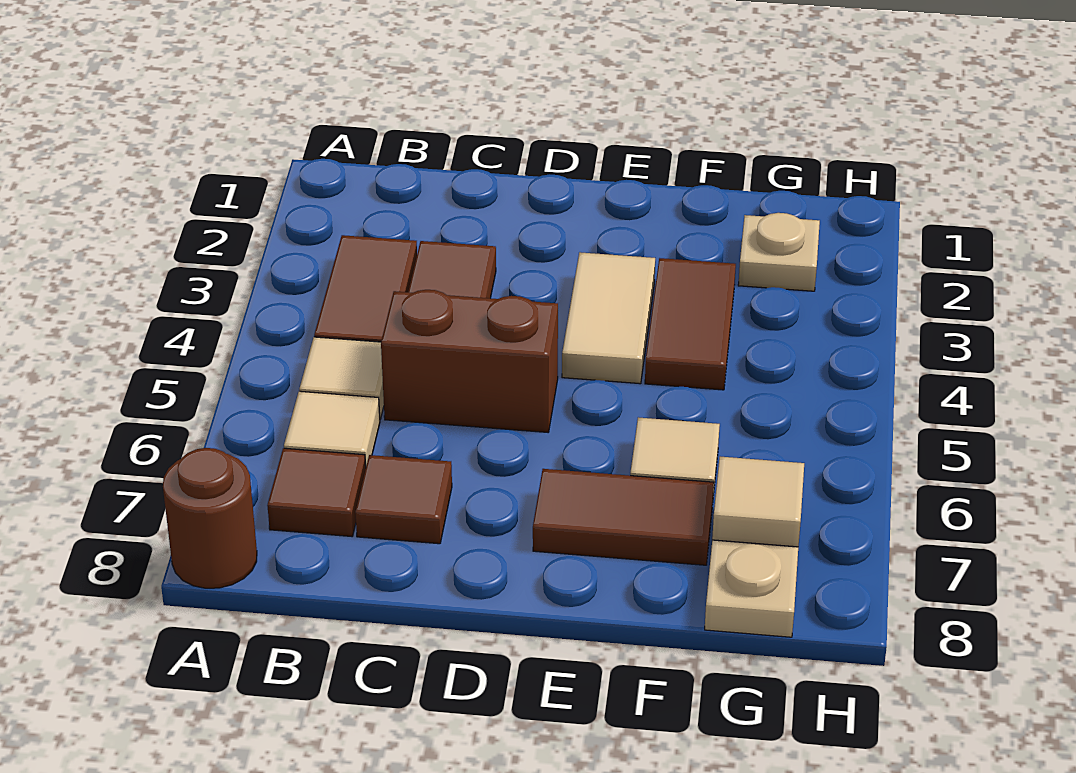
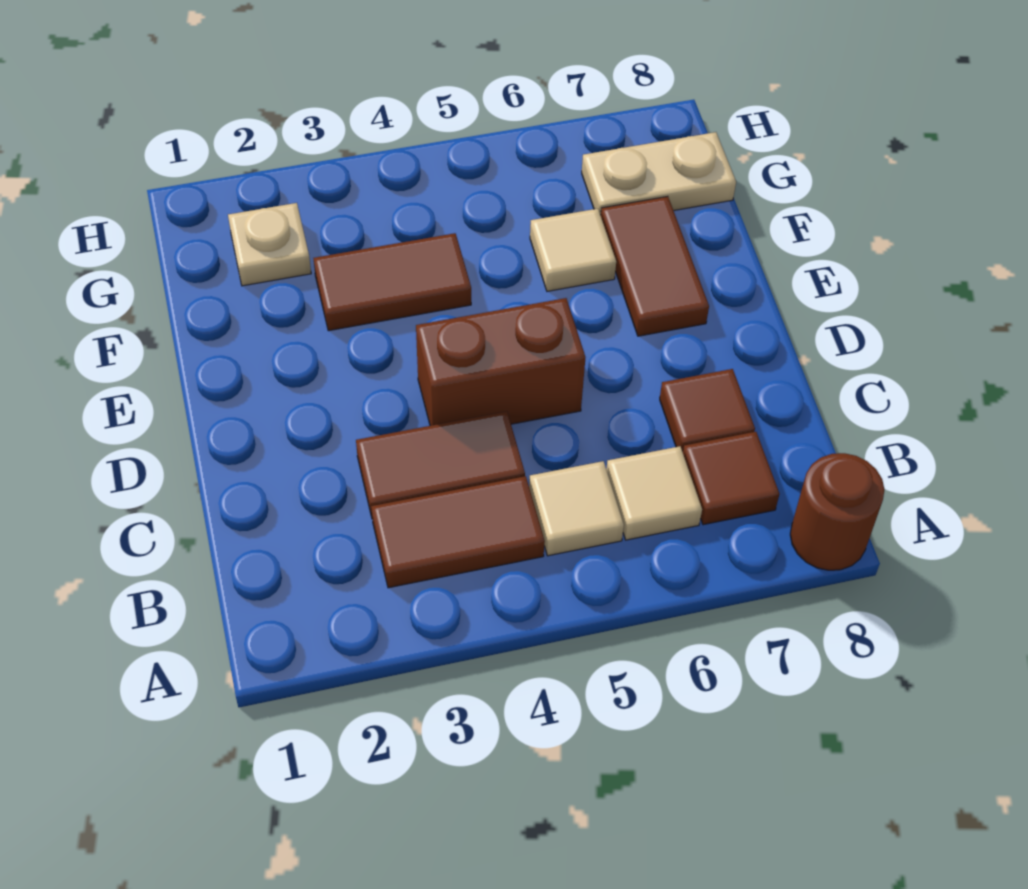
brown brick C5:D5 level 1 -> brown brick D4:D5 level 1
tan tile E3:E4 level 1 -> none
tan tile G7 level 2 -> none

